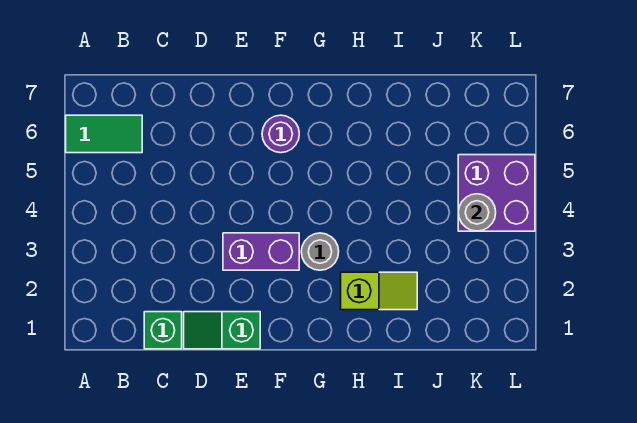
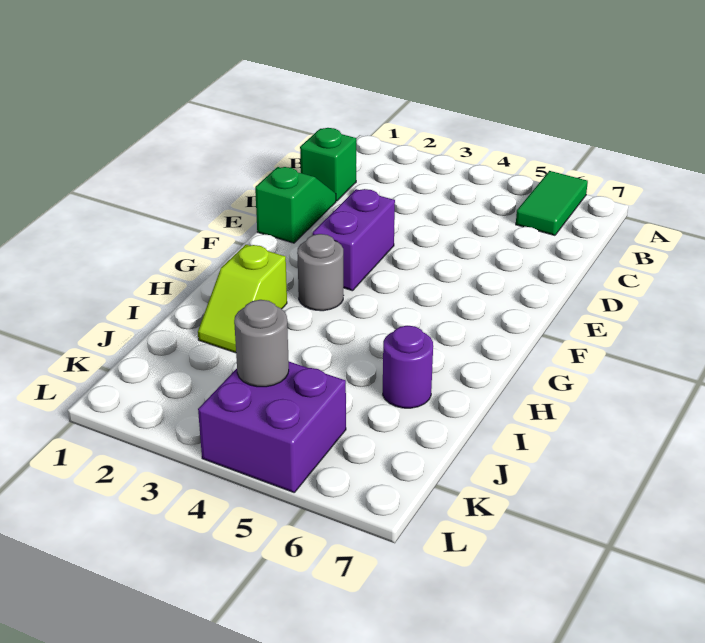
purple round brick F6 level 1 -> purple round brick I6 level 1

